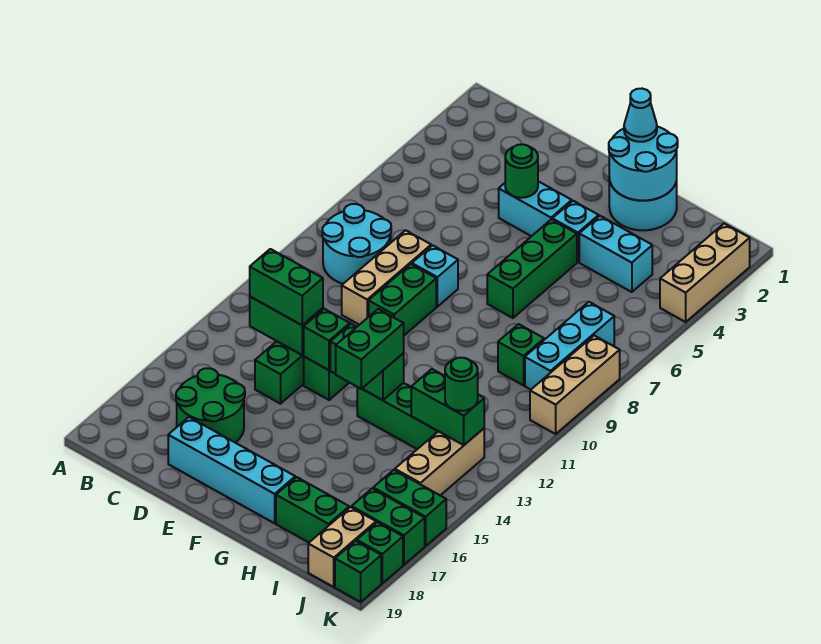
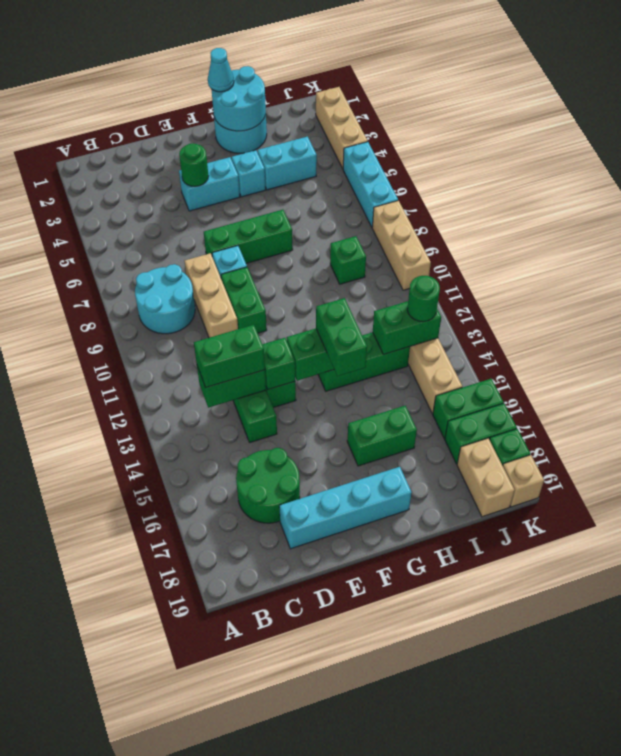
green brick G5:G7 level 1 -> green brick E7:G7 level 1
green brick H18:I18 level 1 -> green brick G16:H16 level 1
cyan brick J7:J9 level 1 -> cyan brick K5:K7 level 1
green brick K19 level 1 -> tan brick K19 level 1

